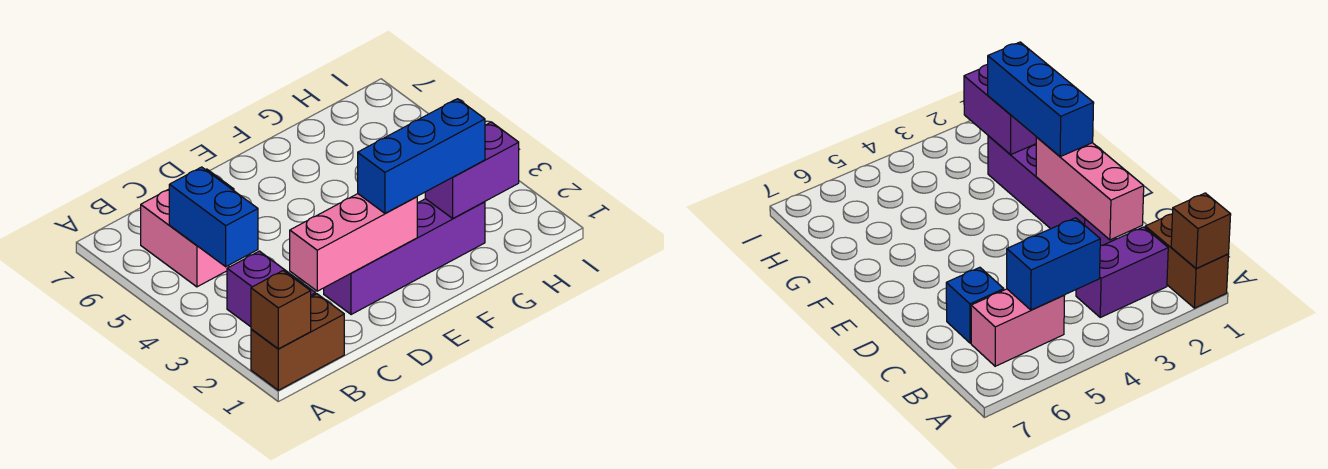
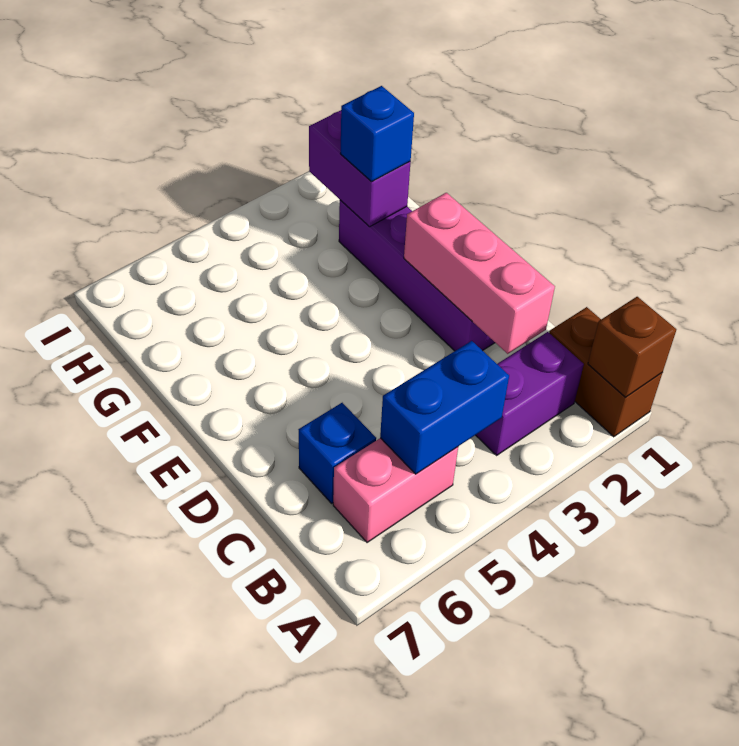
blue brick E2:G2 level 3 -> blue brick G2 level 3

